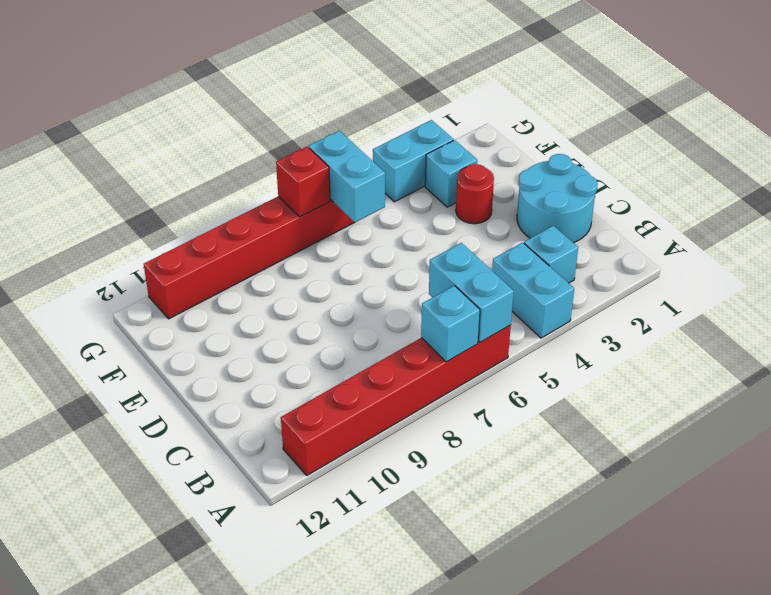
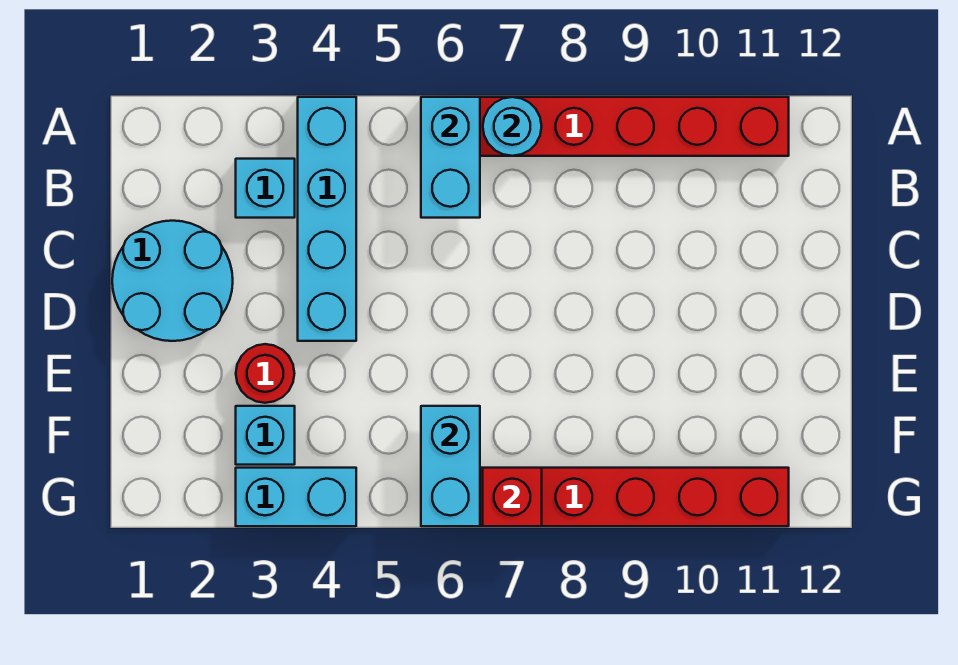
cyan brick A4:B4 level 1 -> cyan brick A4:D4 level 1
cyan brick A7 level 2 -> cyan round brick A7 level 2

